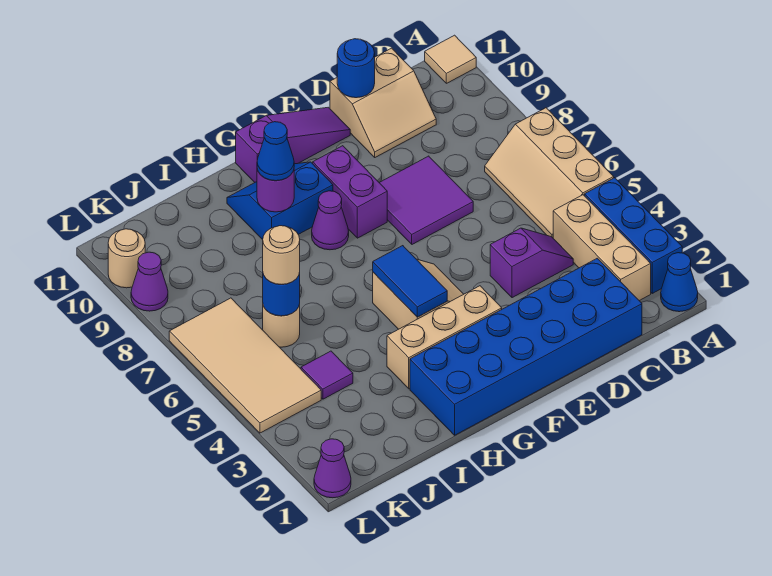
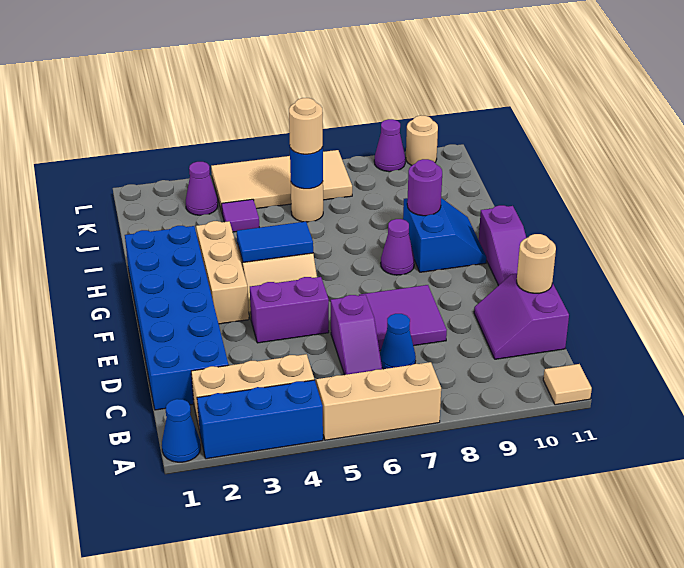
purple slope C4:D4 level 1 top D -> purple slope C6:D6 level 1 top D
tan slope C10:D11 level 1 top 11 -> purple slope C10:D11 level 1 top 11
blue round brick D11 level 2 -> tan round brick D11 level 2
purple brick F8:F9 level 1 -> purple brick E4:E5 level 1
blue cone H9 level 3 -> blue cone C7 level 1
purple cone L1 level 1 -> purple cone K3 level 1

